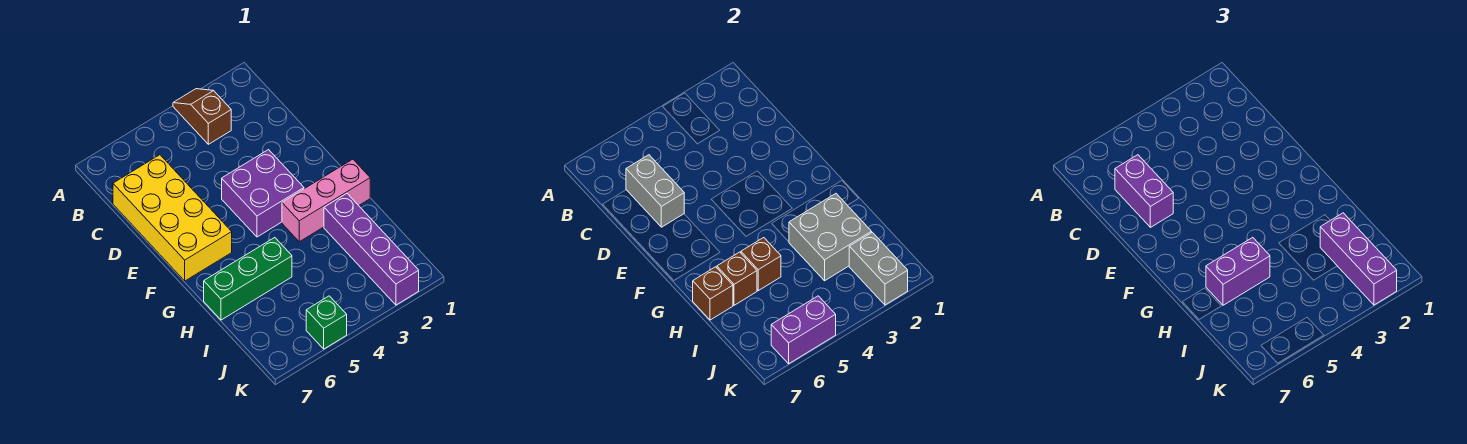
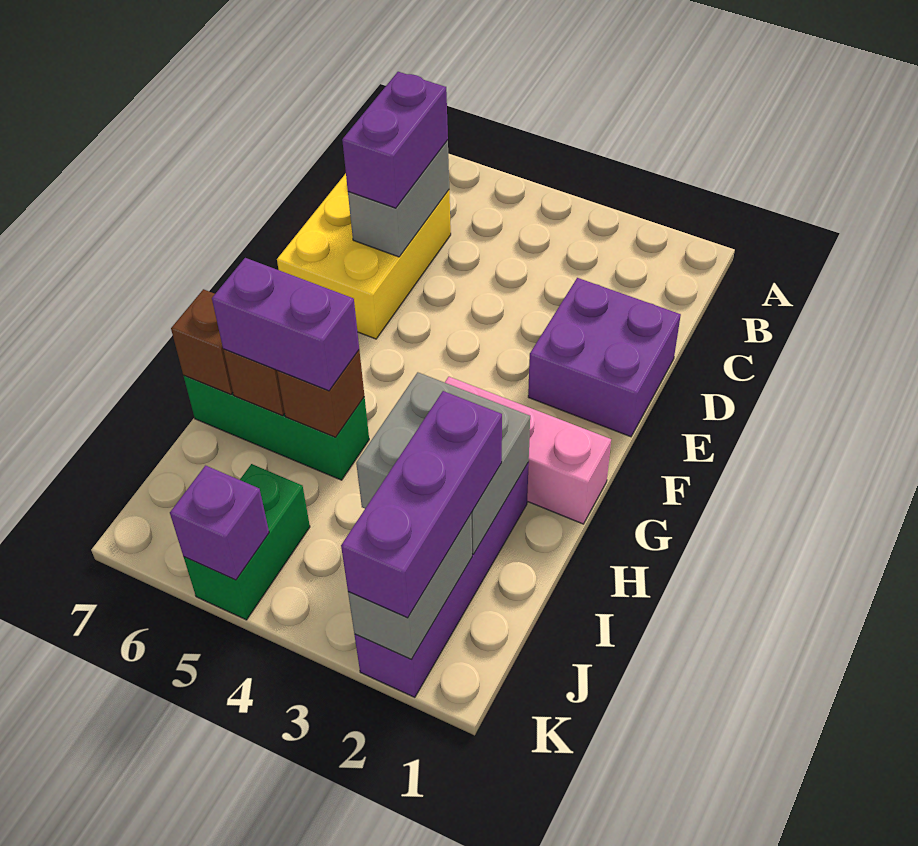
brown slope A3:B3 level 1 top B -> none
yellow brick C6:F7 level 1 -> yellow brick C6:E7 level 1
purple brick E3:F4 level 1 -> purple brick D1:E2 level 1
green brick K5 level 1 -> green brick J5:K5 level 1
purple brick K5:K6 level 2 -> purple brick K5 level 2

